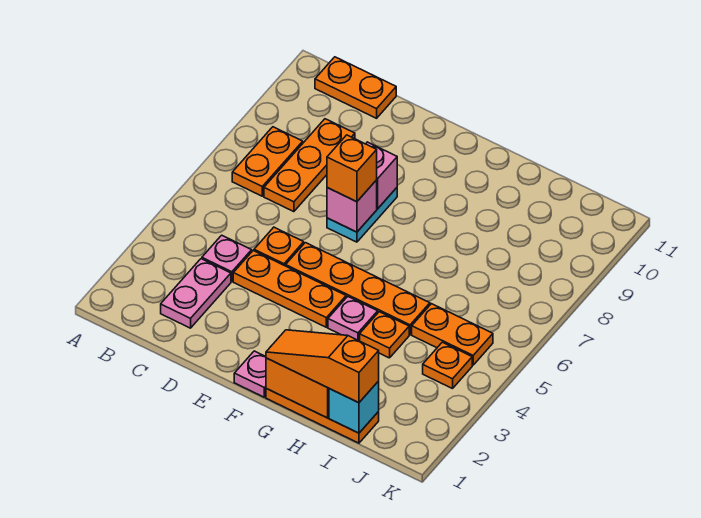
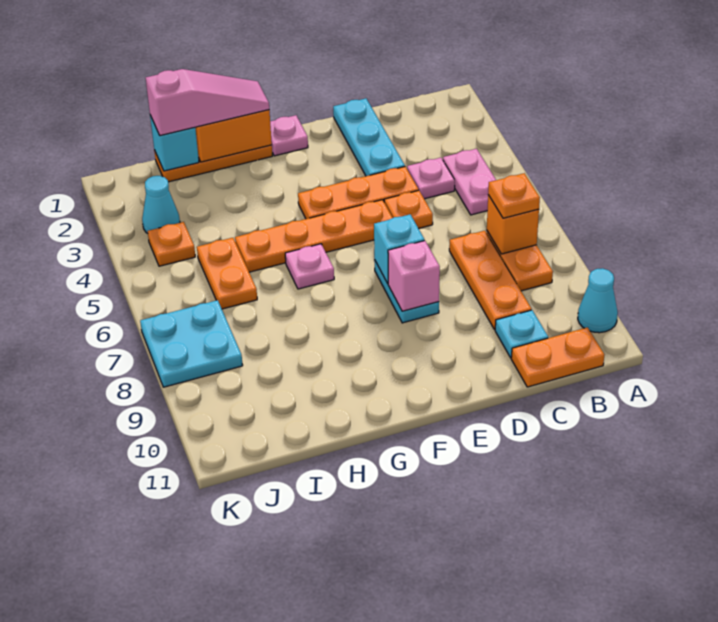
none -> cyan cone A10 level 1
pink plate C2:C3 level 1 -> pink plate B4:B5 level 1
none -> cyan plate C10 level 1
none -> cyan plate D1:D3 level 1
pink brick E7 level 2 -> cyan brick E7 level 2
orange brick E7 level 3 -> orange brick B7 level 2
orange slope G1:I1 level 3 top I -> pink slope G1:I1 level 3 top I
pink plate G4 level 1 -> pink plate G6 level 1
orange plate H4 level 1 -> orange plate B7 level 3
orange plate I5:J5 level 1 -> orange plate I5:I6 level 1
none -> cyan cone J3 level 1
none -> cyan plate J7:K8 level 1

